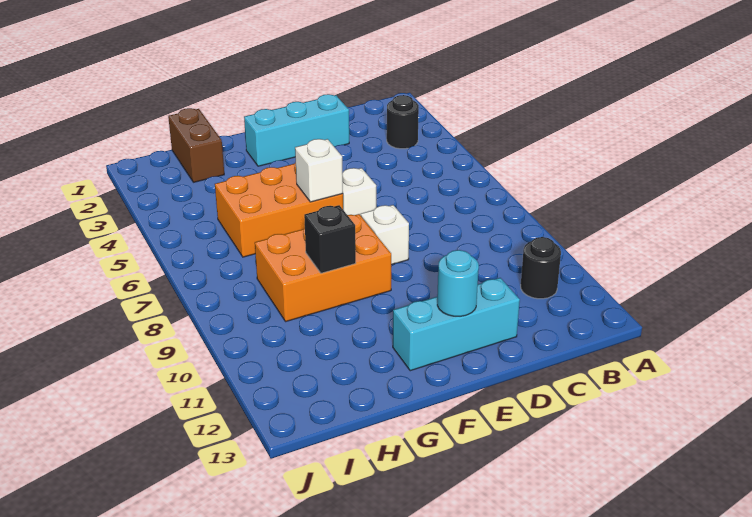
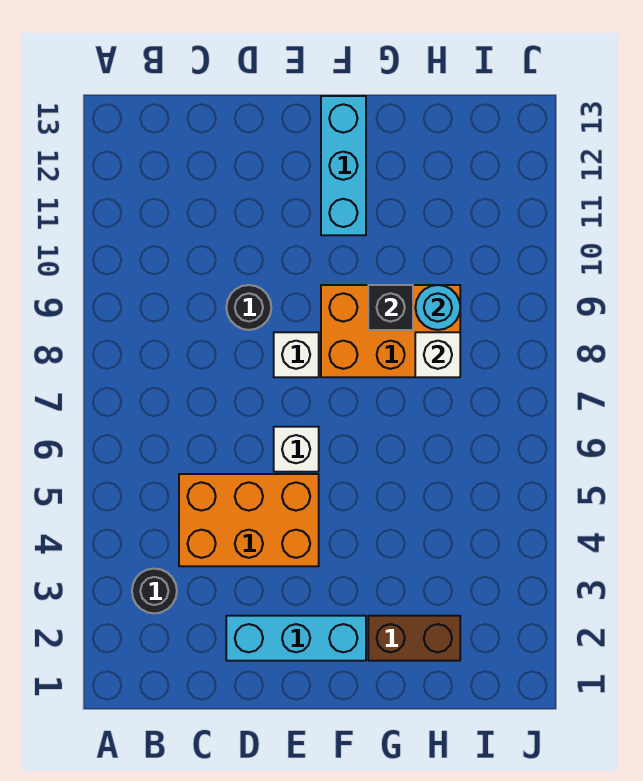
black round brick B11 level 1 -> black round brick D9 level 1
cyan brick D12:F12 level 1 -> cyan brick F11:F13 level 1
cyan round brick E12 level 2 -> cyan round brick H9 level 2
orange brick F5:H6 level 1 -> orange brick C4:E5 level 1
white brick F6 level 2 -> white brick H8 level 2
brown brick H1:H2 level 1 -> brown brick G2:H2 level 1

